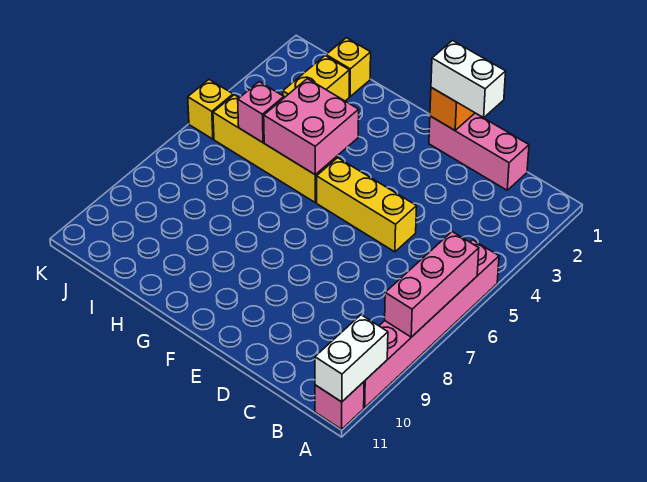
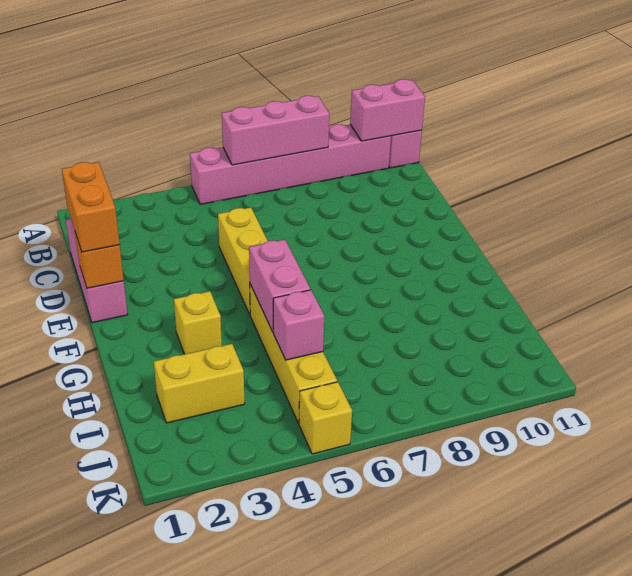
white brick A10:A11 level 2 -> pink brick A10:A11 level 2
white brick D1:E1 level 3 -> orange brick D1:E1 level 3
pink brick G4:H5 level 2 -> pink brick G5:H5 level 2
yellow brick I1 level 1 -> yellow brick G3 level 1

